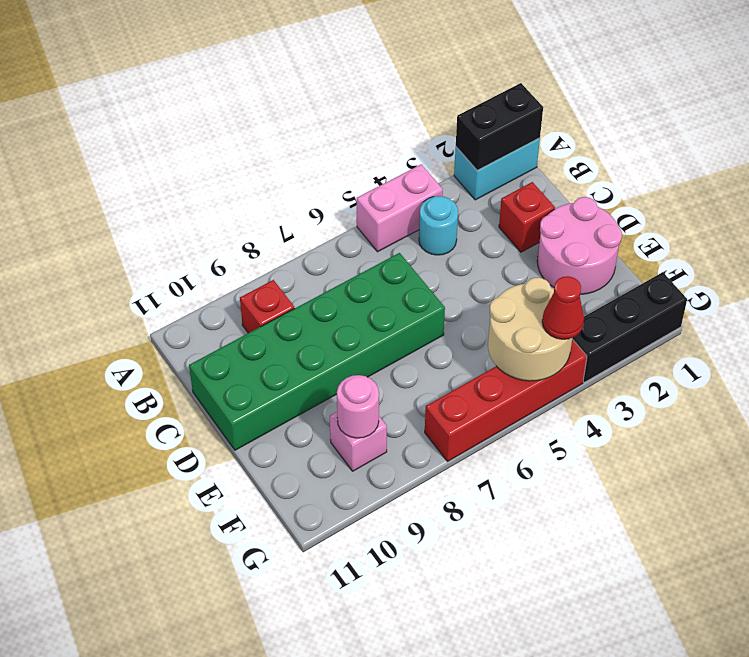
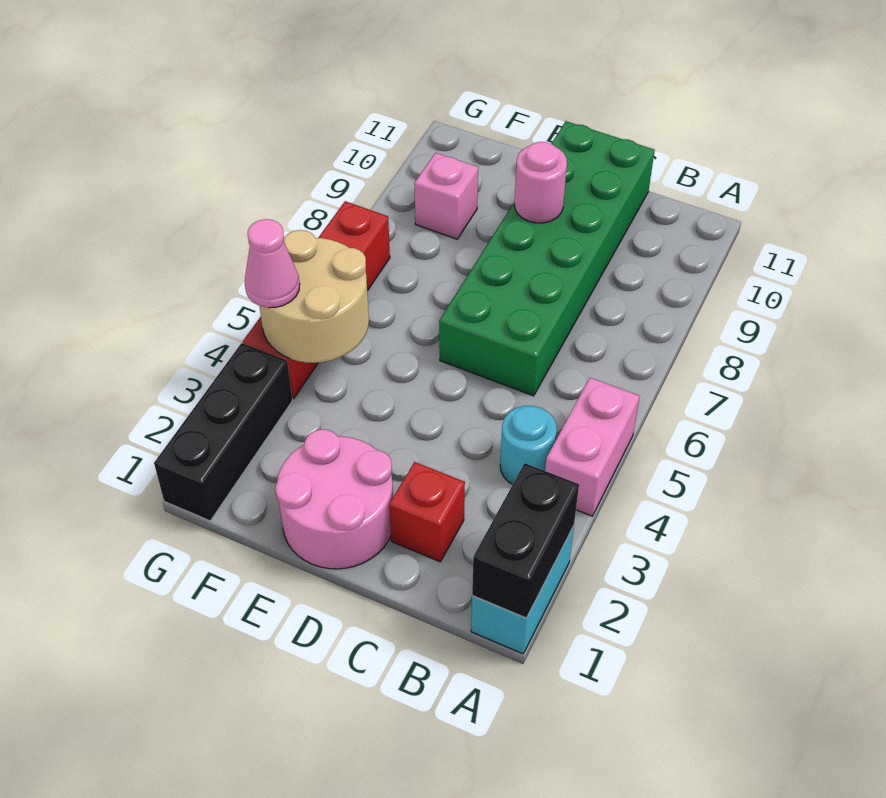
red brick B9 level 1 -> none
pink round brick F9 level 2 -> pink round brick D9 level 2
red cone G4 level 3 -> pink cone G4 level 3

